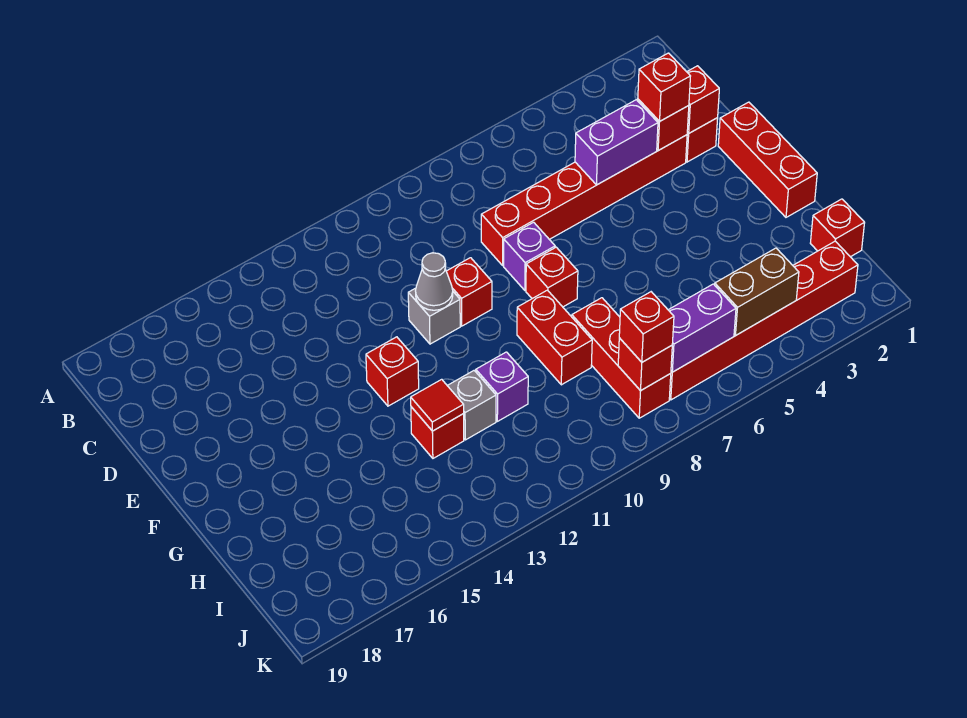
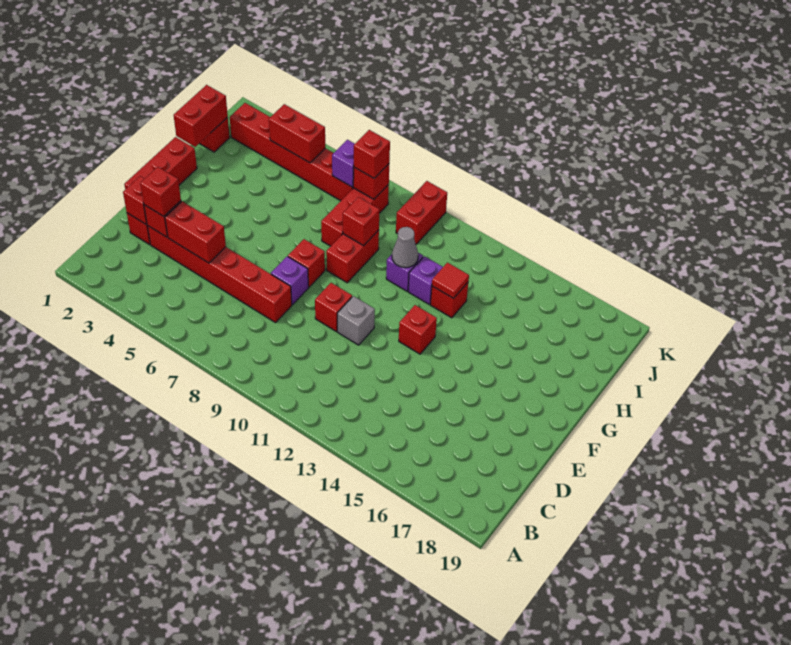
purple brick D4:D5 level 2 -> red brick D4:D5 level 2
grey cone E11 level 2 -> grey cone H11 level 2
none -> red brick H1:I1 level 2
none -> red brick H9 level 2
grey brick H12 level 1 -> purple brick H12 level 1
brown brick J4:J5 level 2 -> red brick J4:J5 level 2
purple brick J6:J7 level 2 -> purple brick J7 level 2
none -> red brick J10:K10 level 1

